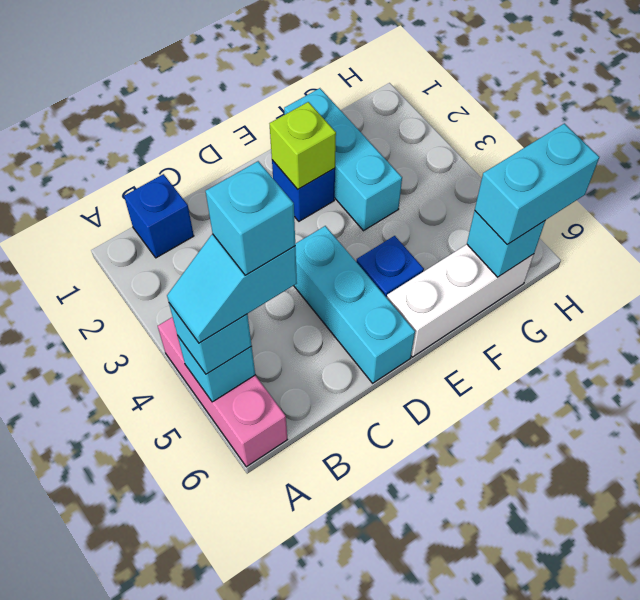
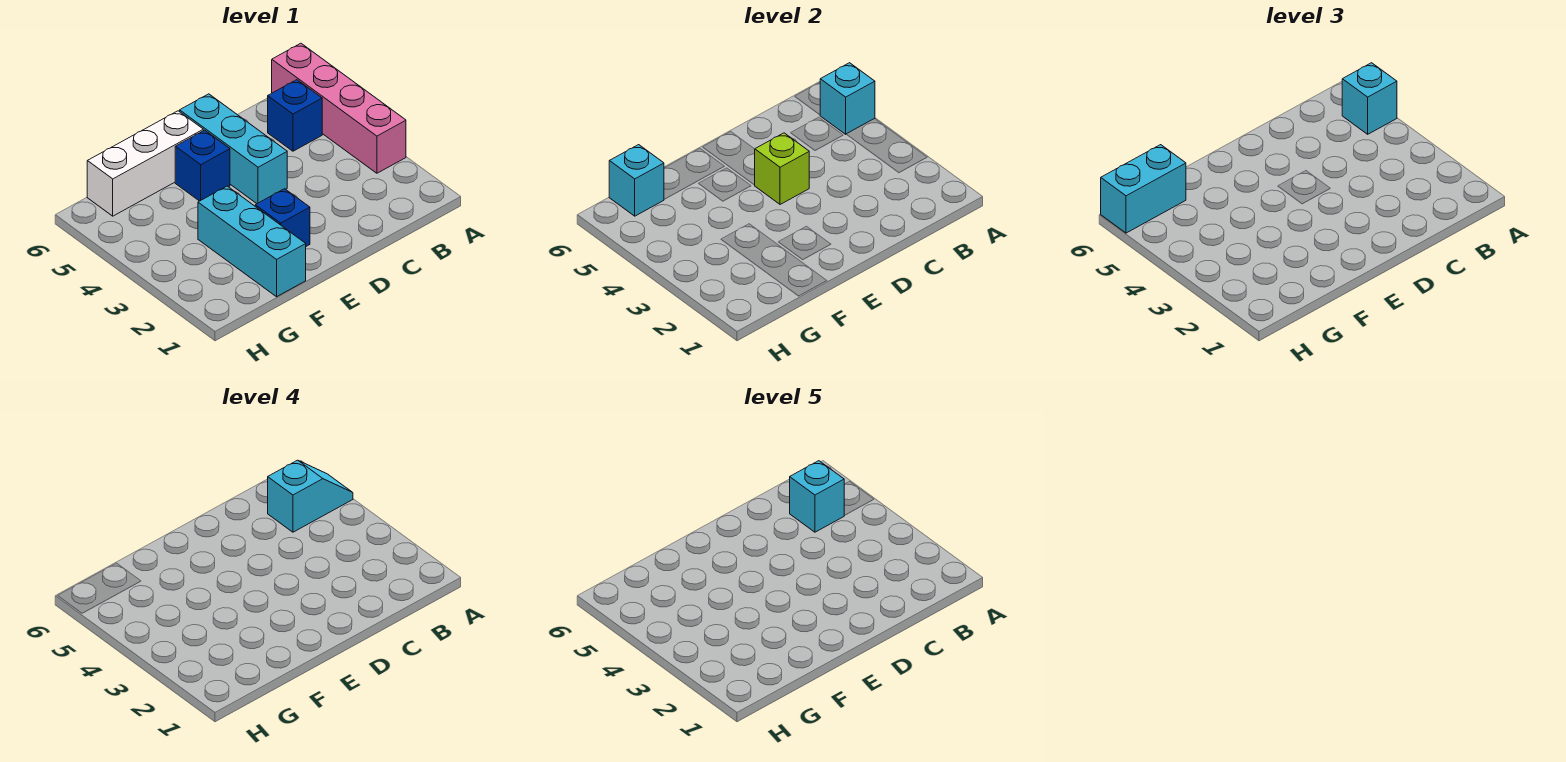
pink brick A4:A6 level 1 -> pink brick A3:A6 level 1
blue brick B1 level 1 -> blue brick B5 level 1
lime brick E2 level 2 -> lime brick D4 level 2

